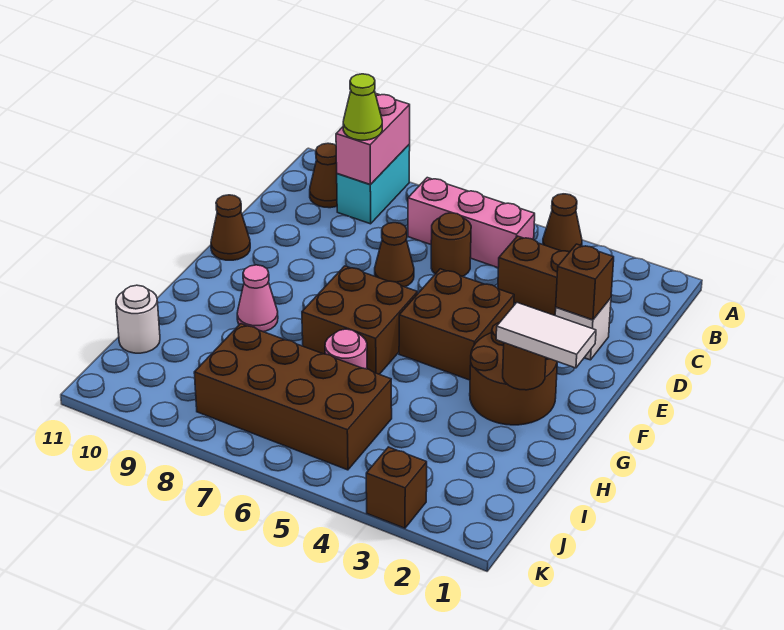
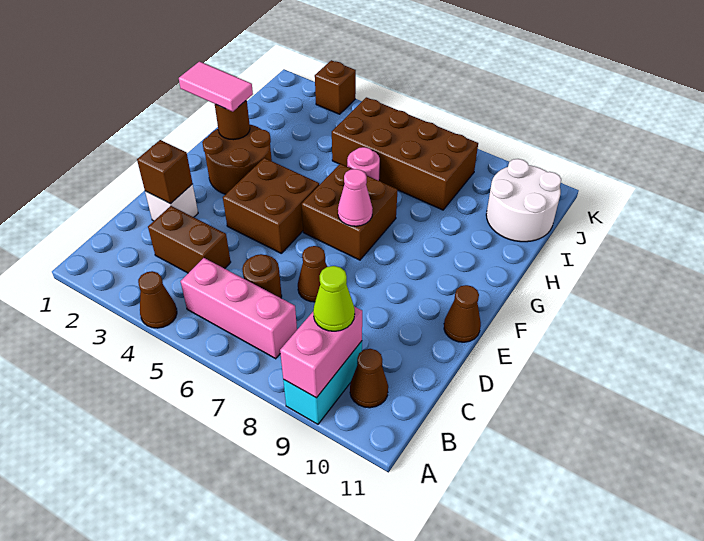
white tile G1:G2 level 3 -> pink tile G1:G2 level 3
pink cone G9 level 1 -> pink cone F7 level 2
white round brick I11 level 1 -> white round brick I10:J11 level 1

